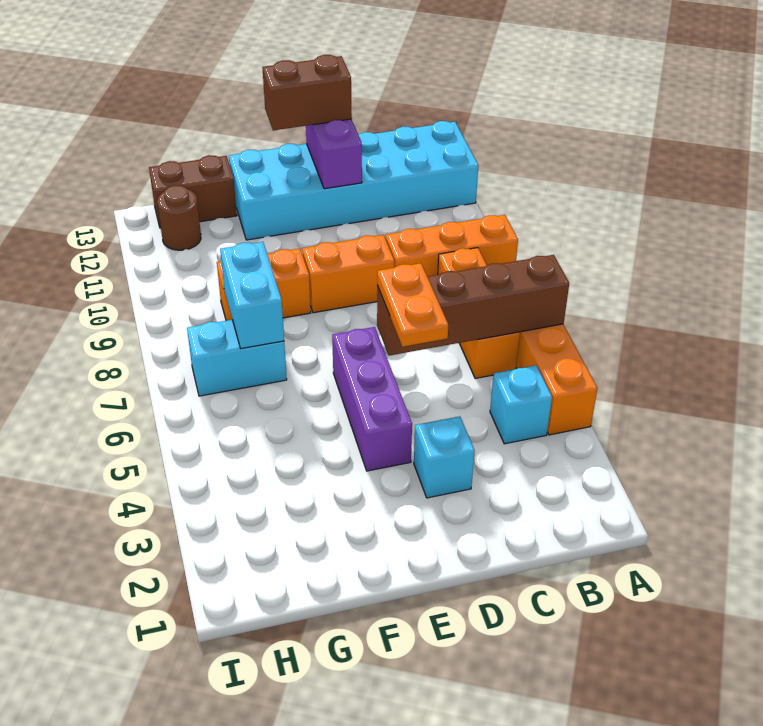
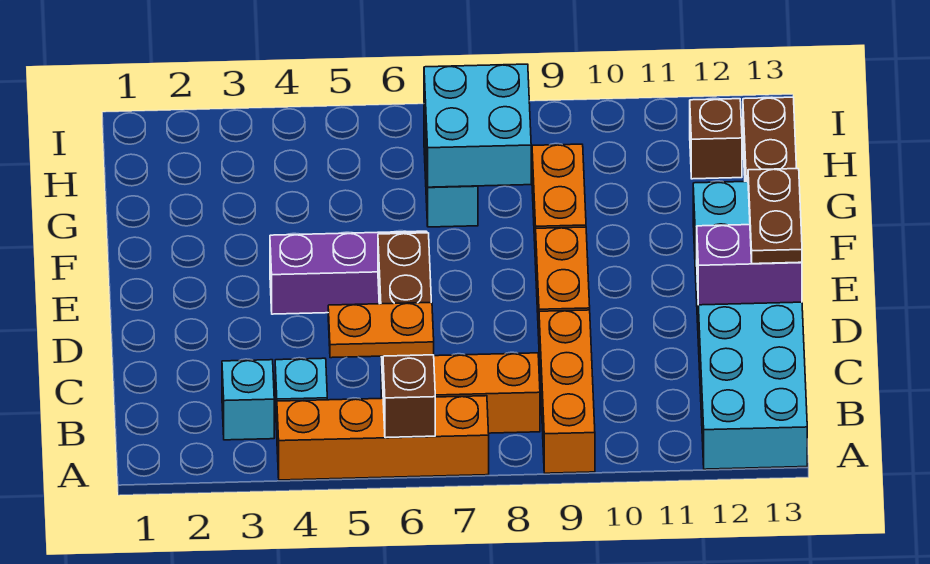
cyan brick D3 level 1 -> cyan brick B3 level 1
orange plate D5:D6 level 3 -> orange plate B5:B6 level 3
brown brick D13:E13 level 3 -> brown plate D13:E13 level 3
cyan brick G7:G8 level 2 -> cyan brick G7:H8 level 2
brown round brick H12 level 1 -> brown brick H12 level 1

